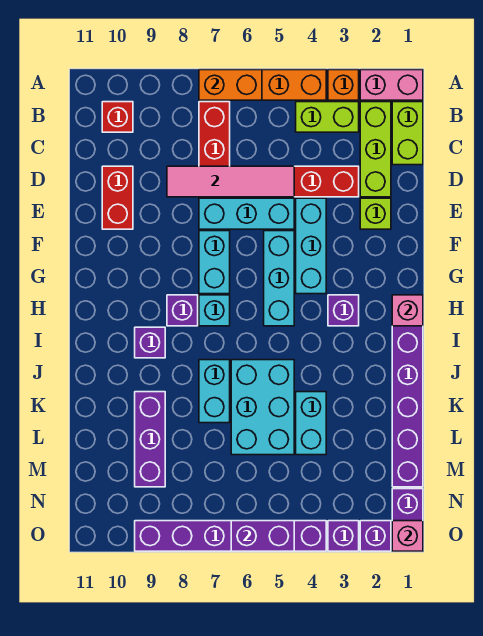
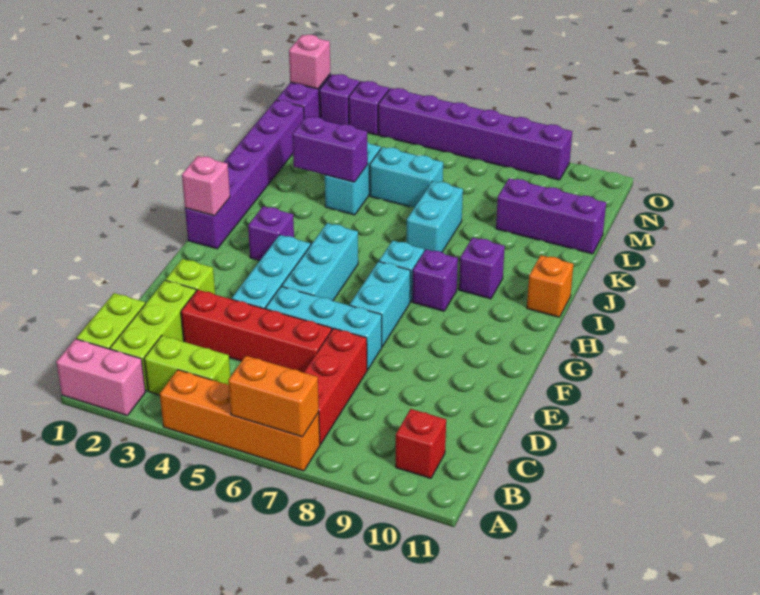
orange brick A3 level 1 -> orange brick I11 level 1
pink tile D5:D8 level 2 -> none
red brick D10:E10 level 1 -> none
cyan brick J5:L6 level 1 -> cyan brick L5:L6 level 1
purple brick K9:M9 level 1 -> purple brick L9:L11 level 1
purple brick O5:O6 level 2 -> purple brick K3:K4 level 2

